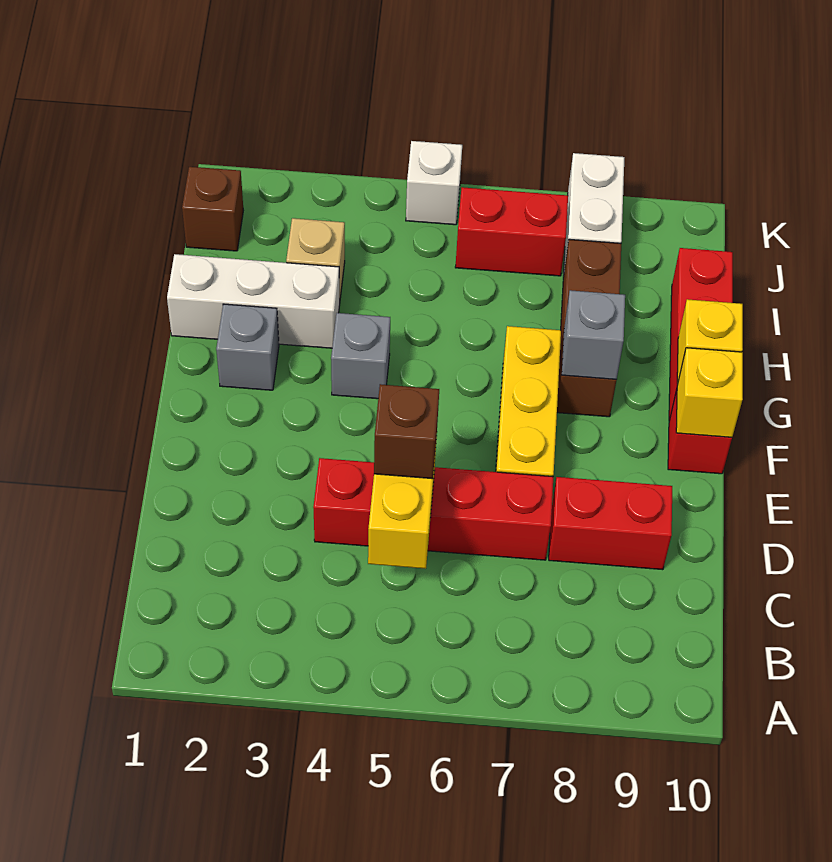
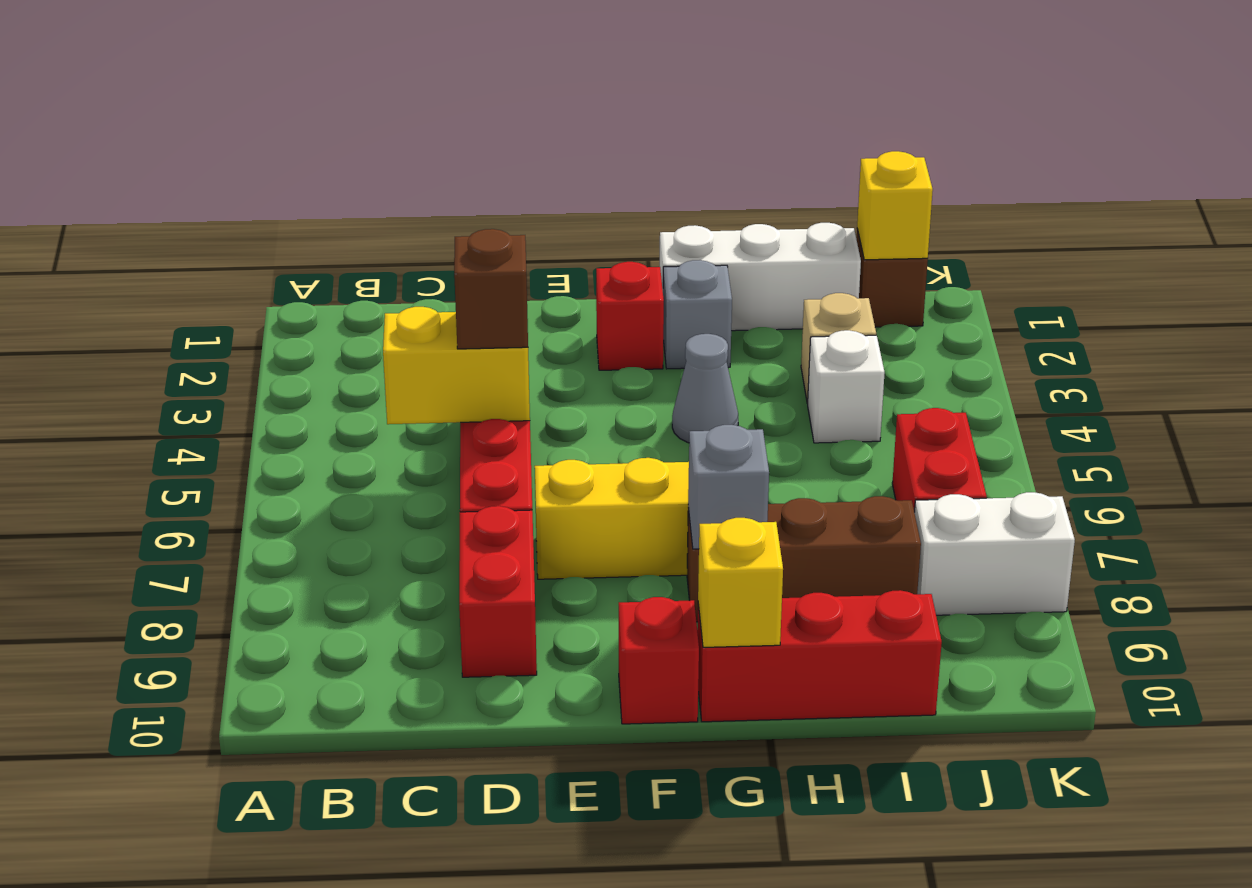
none -> red brick F2 level 1
yellow brick F10 level 2 -> yellow brick J1 level 2
grey brick G4 level 1 -> grey cone G4 level 1
white brick H1:H3 level 1 -> white brick G1:I1 level 1
white brick K5 level 1 -> white brick I4 level 1

